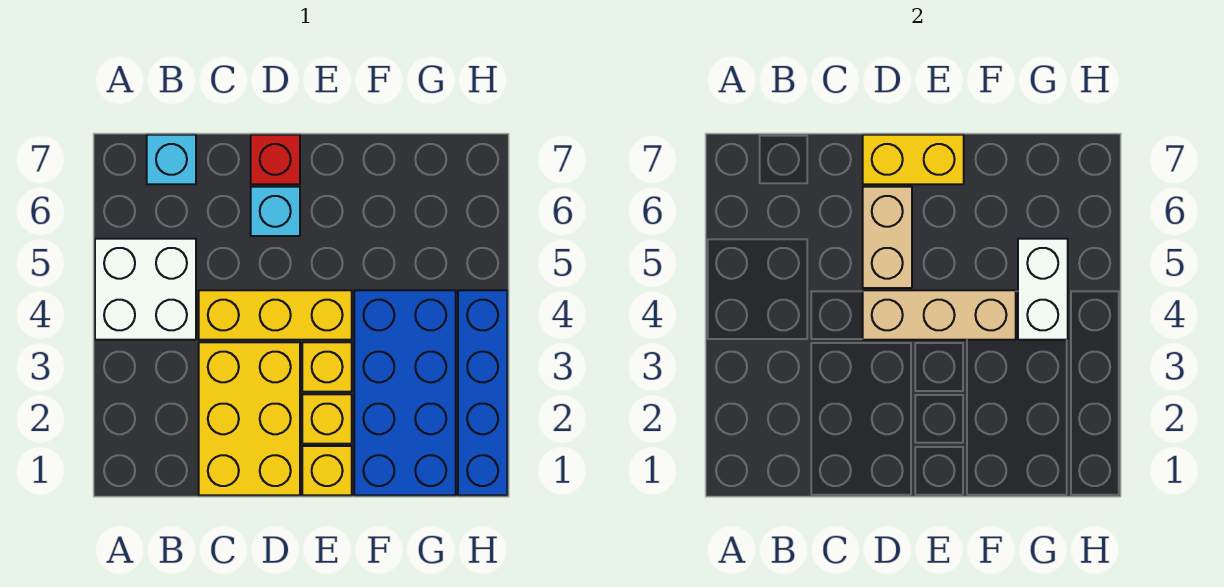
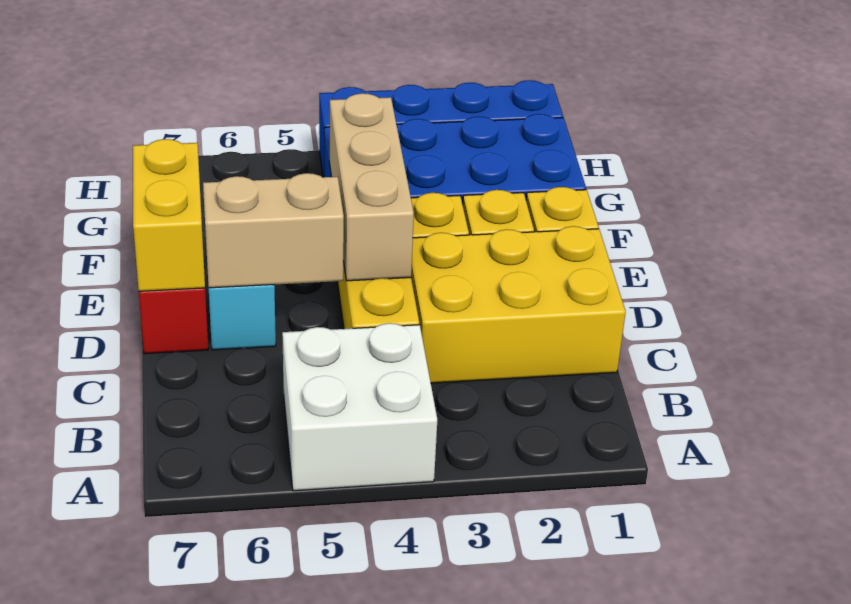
cyan brick B7 level 1 -> none
white brick G4:G5 level 2 -> none

